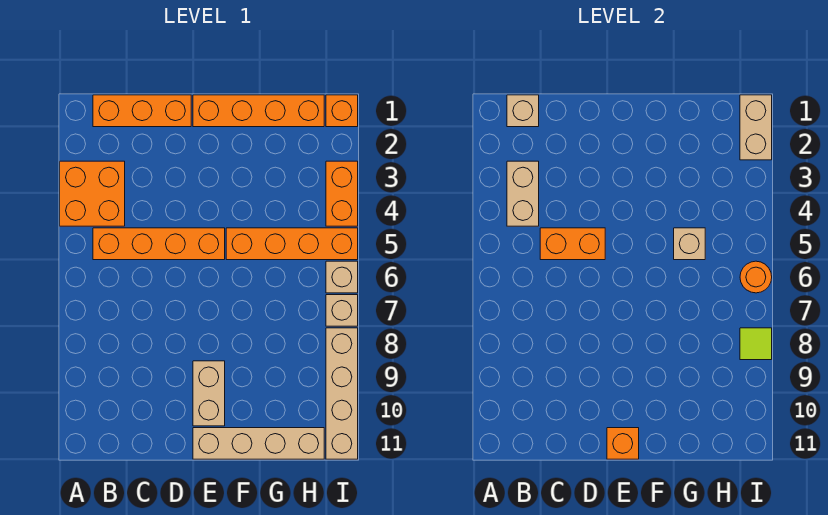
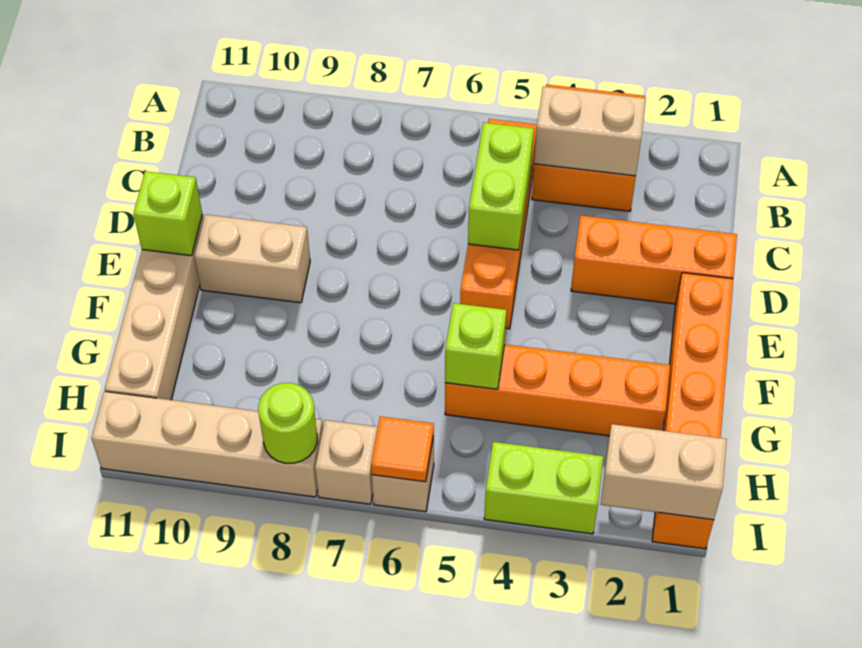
orange brick B1:D1 level 1 -> orange brick D1:D3 level 1
tan brick B1 level 2 -> none
orange brick C5:D5 level 2 -> lime brick C5:D5 level 2
orange brick E11 level 2 -> lime brick E11 level 2
orange brick F5:I5 level 1 -> orange brick G2:G5 level 1
tan brick G5 level 2 -> lime brick G5 level 2
orange brick I3:I4 level 1 -> lime brick I3:I4 level 1
orange round brick I6 level 2 -> orange tile I6 level 2
lime tile I8 level 2 -> lime round brick I8 level 2

